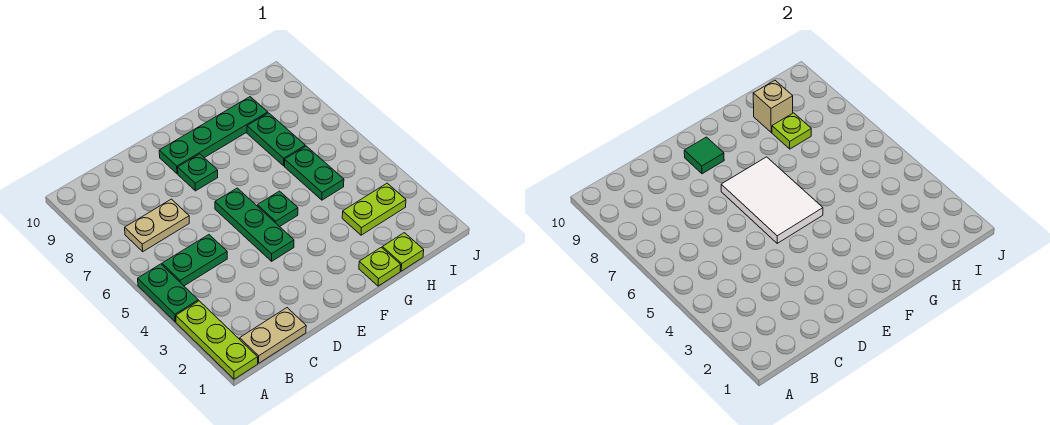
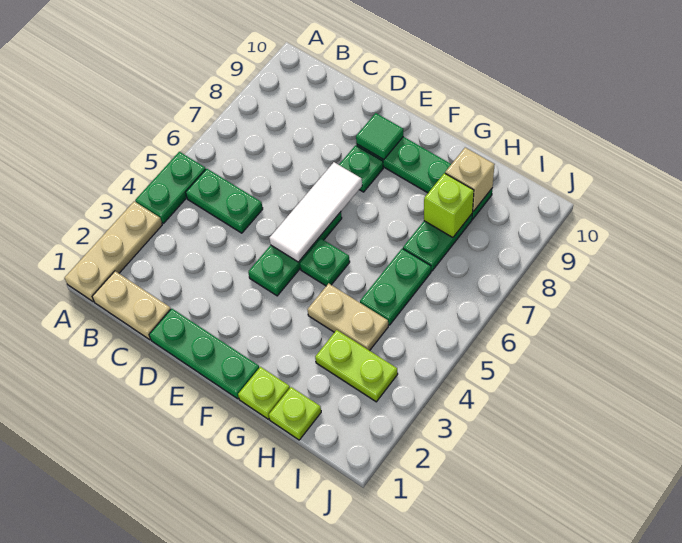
lime plate A1:A3 level 1 -> tan plate A1:A3 level 1
tan plate B7:C7 level 1 -> tan plate G4:H4 level 1
none -> green plate D1:F1 level 1
white tile E5:F7 level 2 -> white tile E5:E7 level 2
lime plate H8 level 2 -> lime brick H8 level 2

